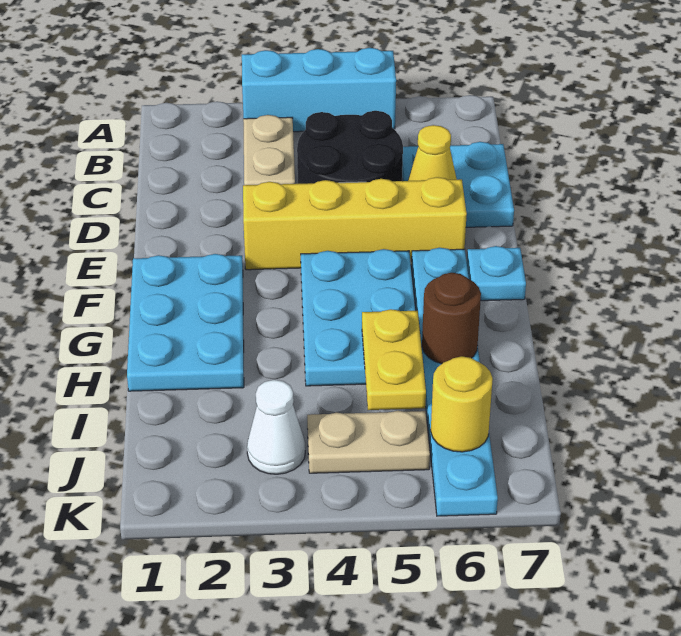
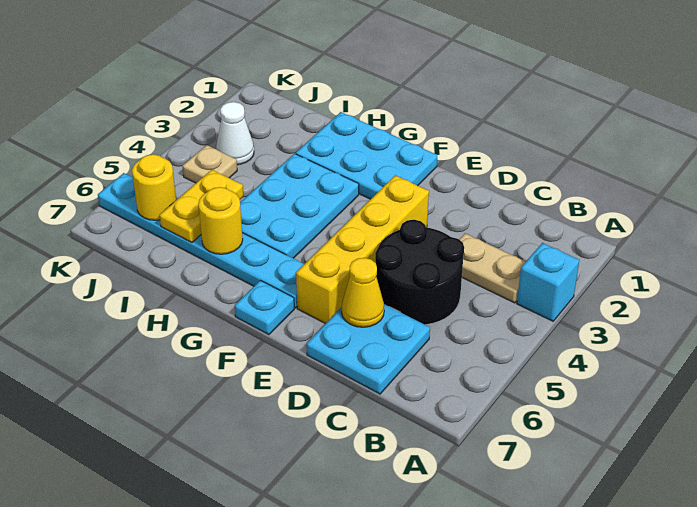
cyan brick A3:A5 level 1 -> cyan brick A3 level 1
cyan plate F4:H5 level 1 -> cyan plate G3:H5 level 1
yellow plate H5:I5 level 2 -> yellow plate I5:I6 level 2
brown round brick H6 level 2 -> yellow round brick H6 level 2
tan plate J4:J5 level 1 -> tan plate J4 level 1

